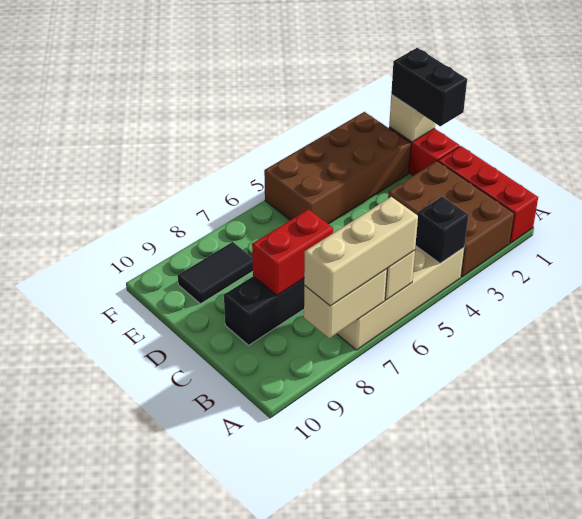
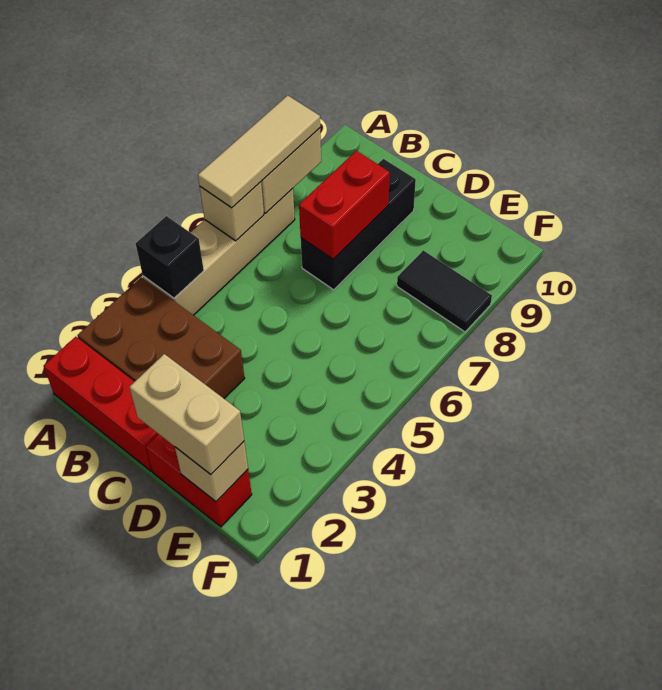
tan brick A6:A8 level 3 -> tan tile A6:A8 level 3
black brick D1:E1 level 3 -> tan brick D1:E1 level 3
brown brick E2:F5 level 1 -> none
black tile E8:E9 level 1 -> black tile E8:F8 level 1

